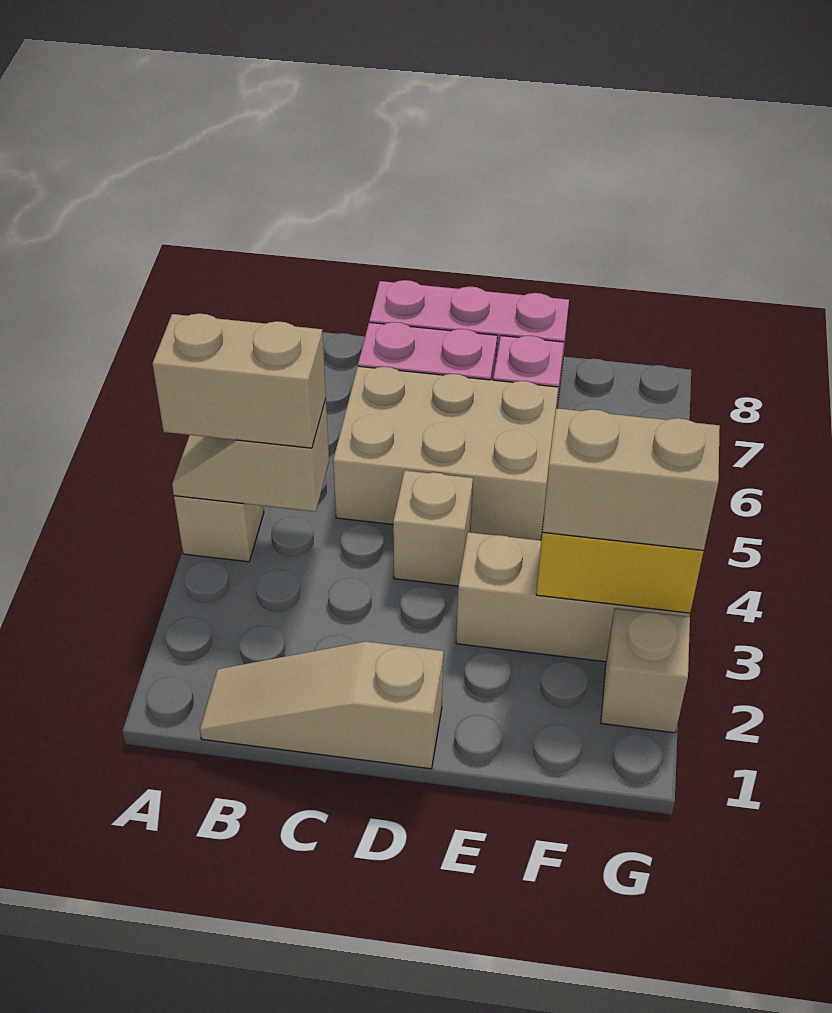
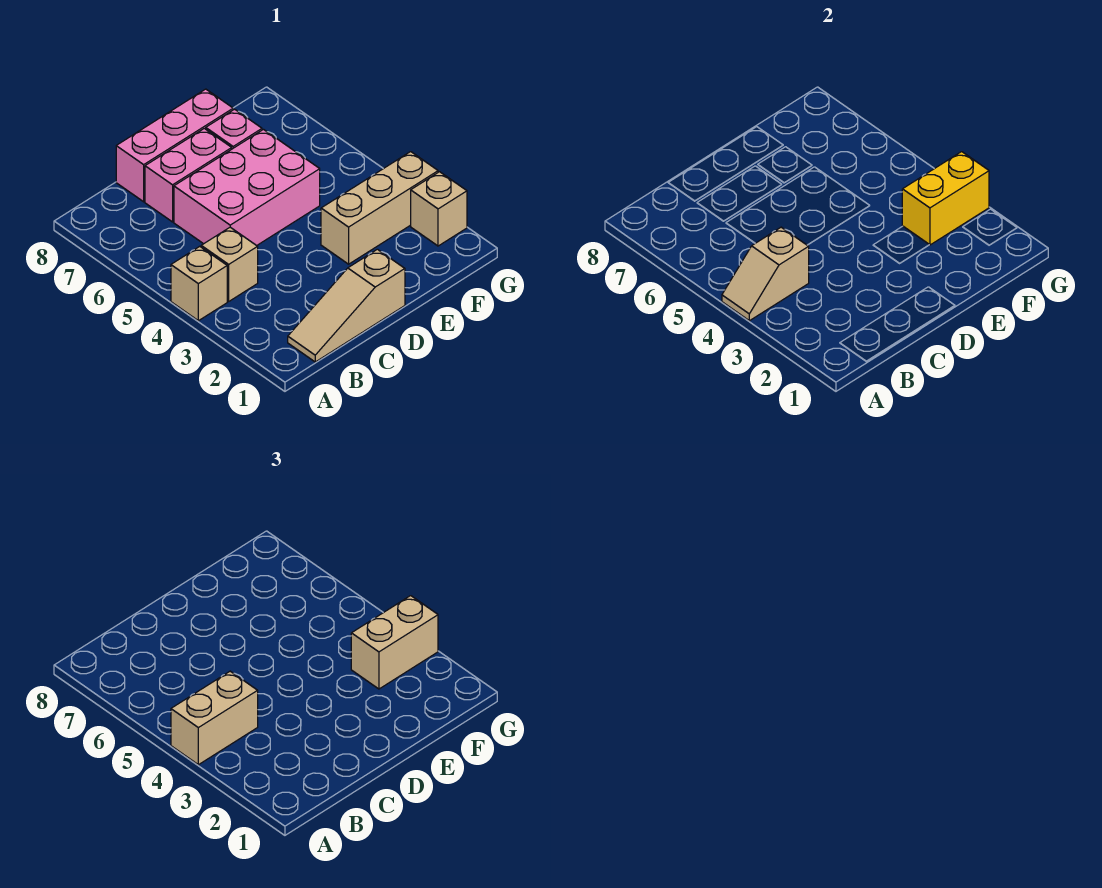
tan brick C5:E6 level 1 -> pink brick C5:E6 level 1
tan brick D4 level 1 -> tan brick B4 level 1

